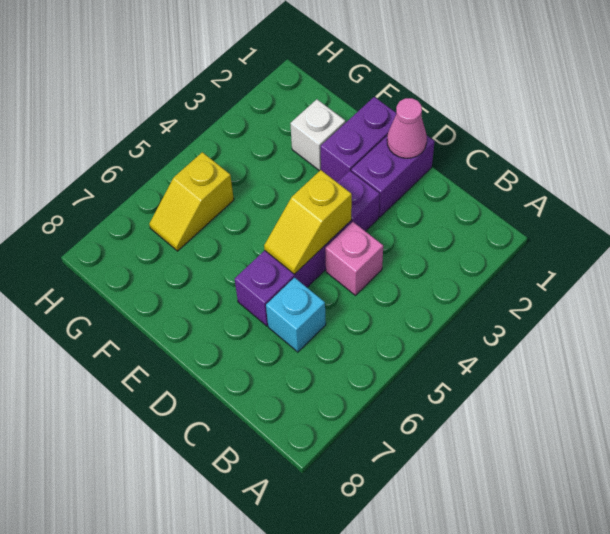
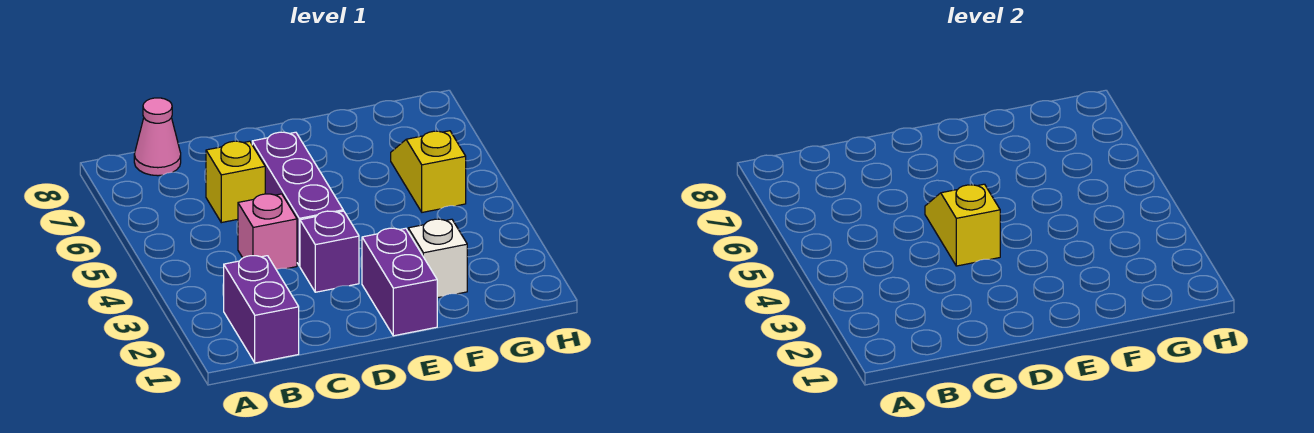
cyan brick C6 level 1 -> yellow brick C6 level 1
purple brick D1:D2 level 1 -> purple brick B1:B2 level 1
pink cone D1 level 2 -> pink cone B8 level 1

